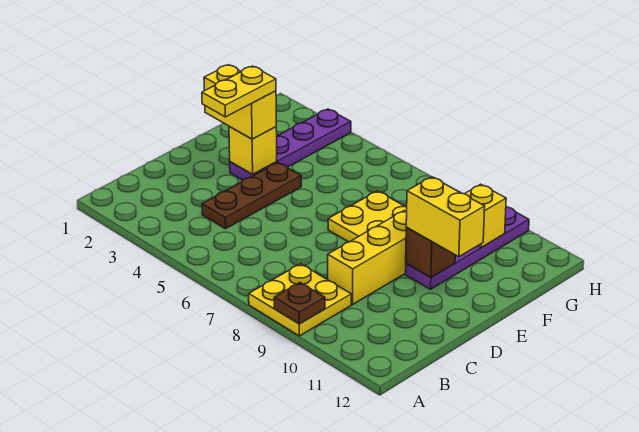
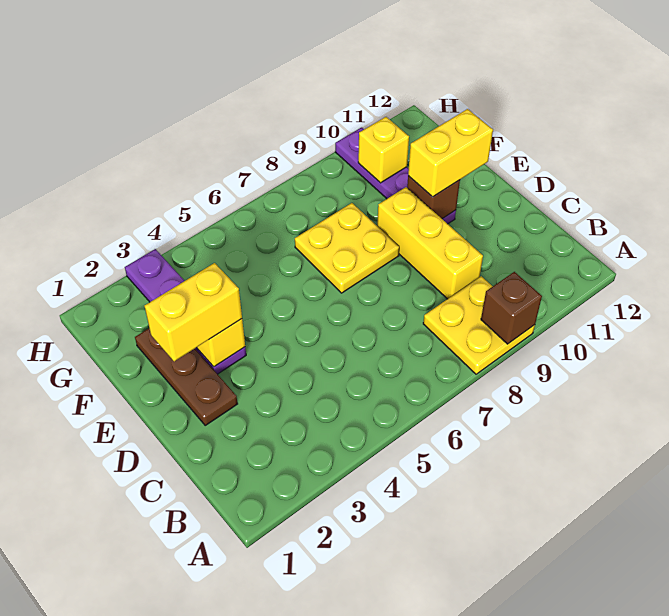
brown plate A9 level 2 -> brown brick A9 level 2
brown plate C4:E4 level 1 -> brown plate D2:F2 level 1
yellow plate D3:E3 level 4 -> none

